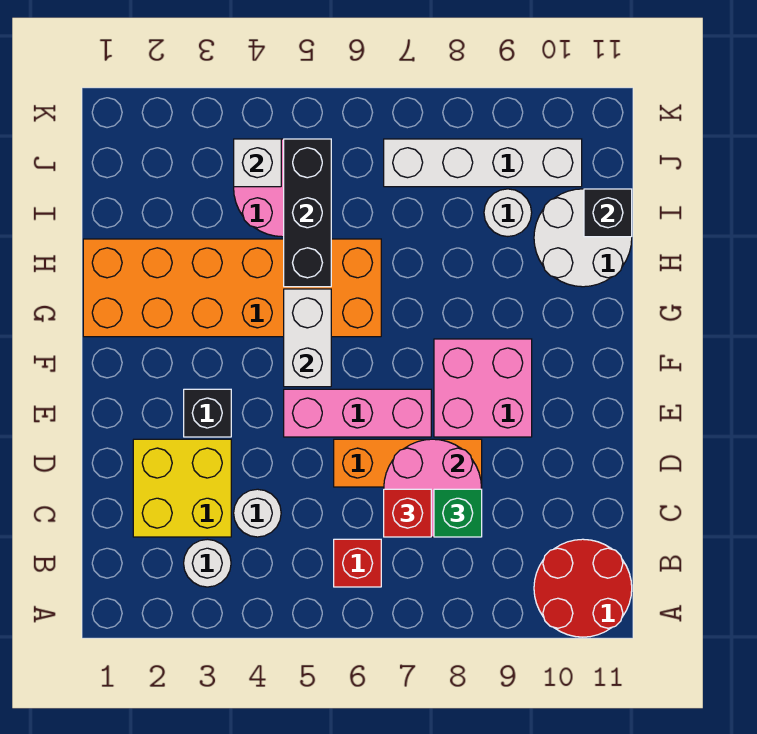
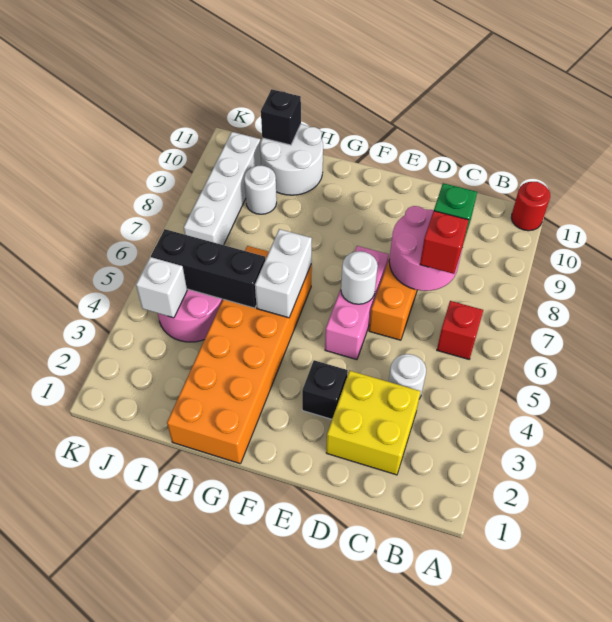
red round brick A10:B11 level 1 -> red round brick A11 level 1
white round brick B3 level 1 -> white round brick E6 level 2
pink brick E8:F9 level 1 -> none
white brick F5:G5 level 2 -> white brick G5:G6 level 2

